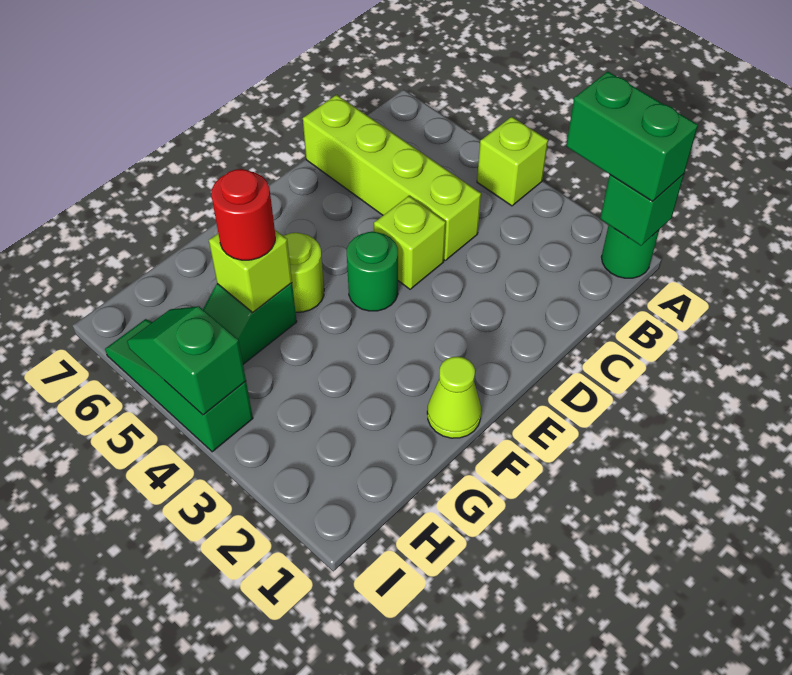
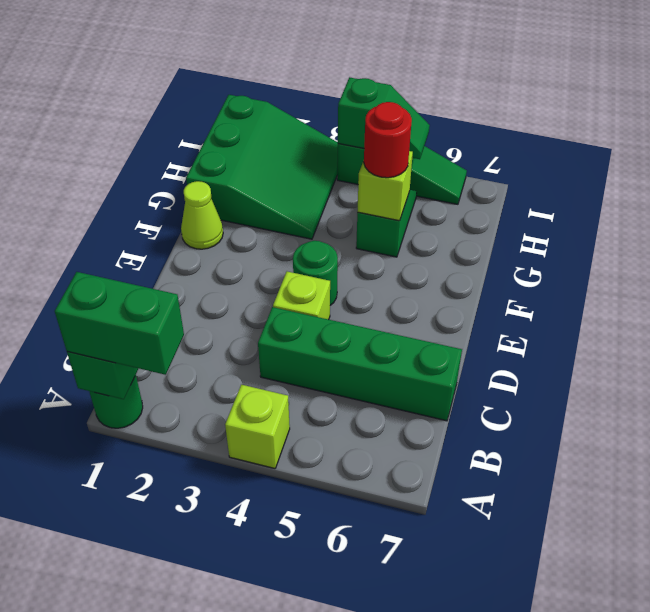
lime brick C4:C7 level 1 -> green brick C4:C7 level 1
lime round brick F5 level 1 -> none
none -> green slope G1:I3 level 1 top 1

